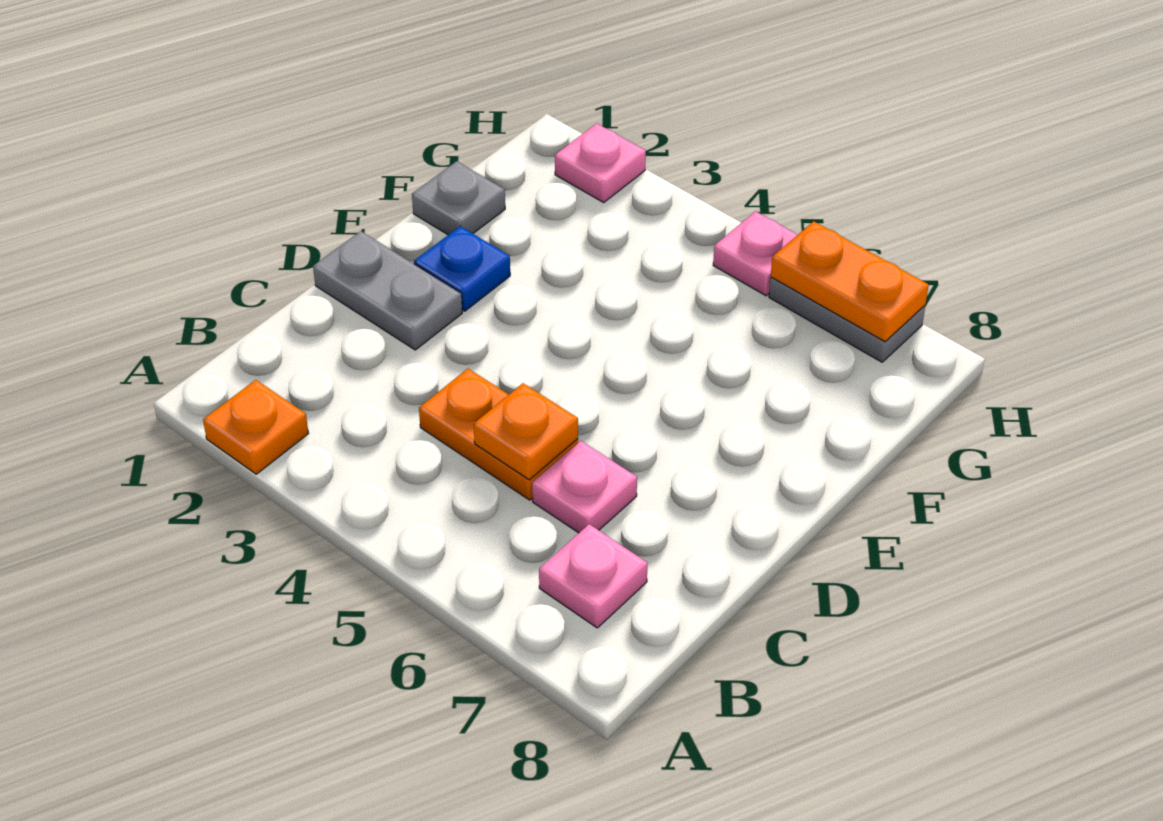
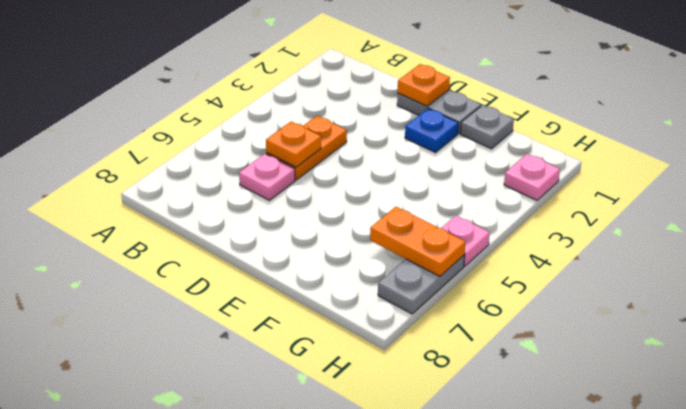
orange plate A2 level 1 -> orange plate D1 level 2
pink plate B7 level 1 -> none
grey plate D1:D2 level 1 -> grey plate D1:E1 level 1
orange plate H6:H7 level 2 -> orange plate G6:H6 level 2

